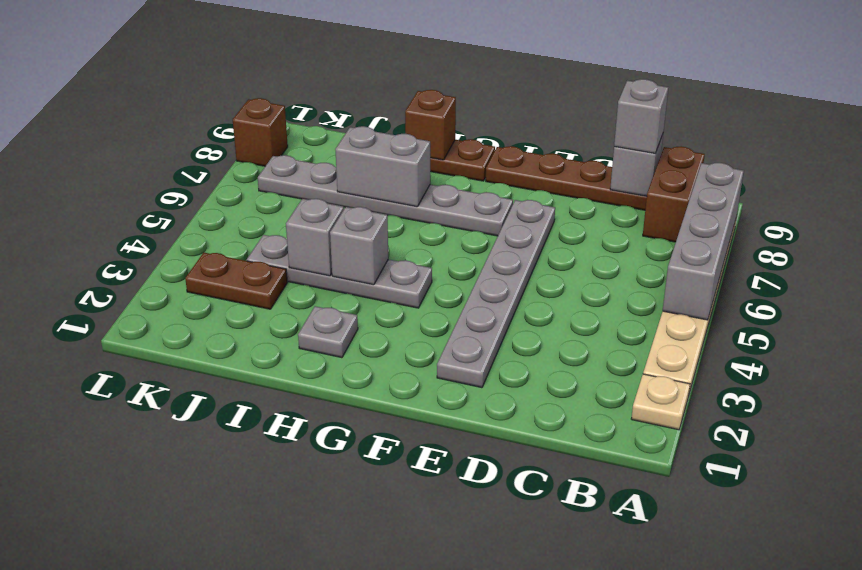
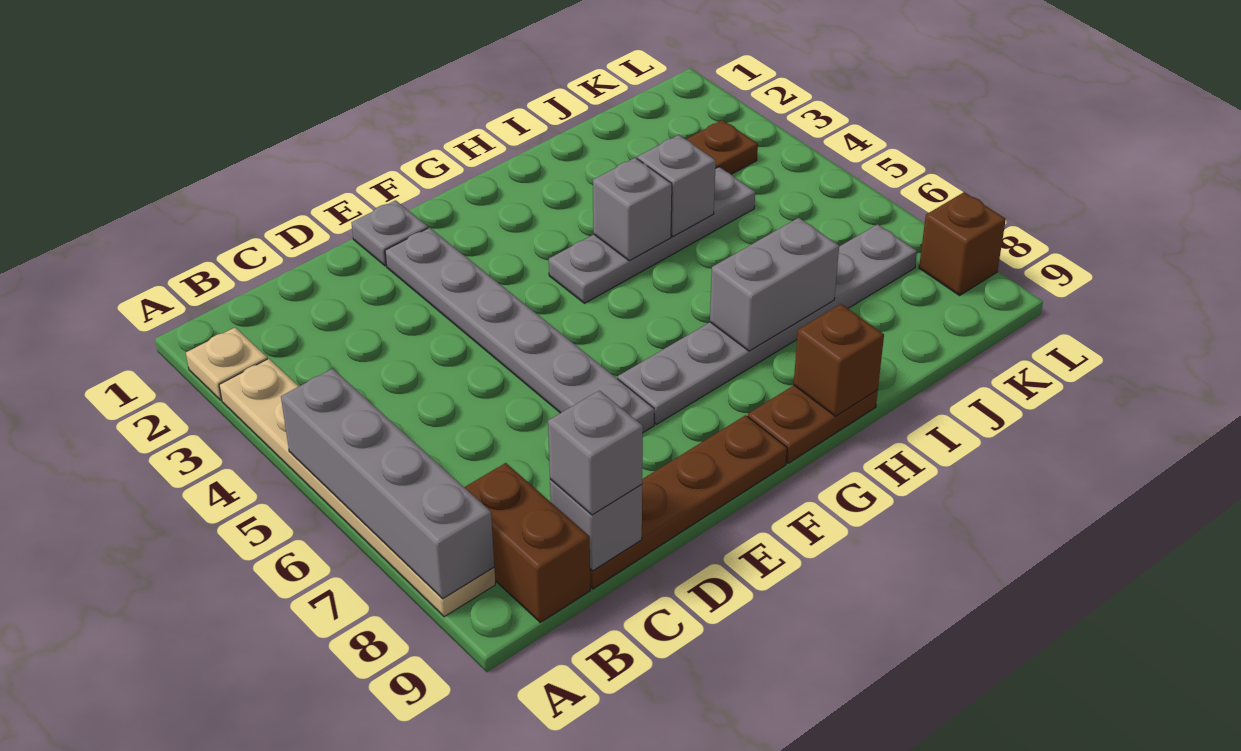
grey plate H2 level 1 -> grey plate E1 level 1

